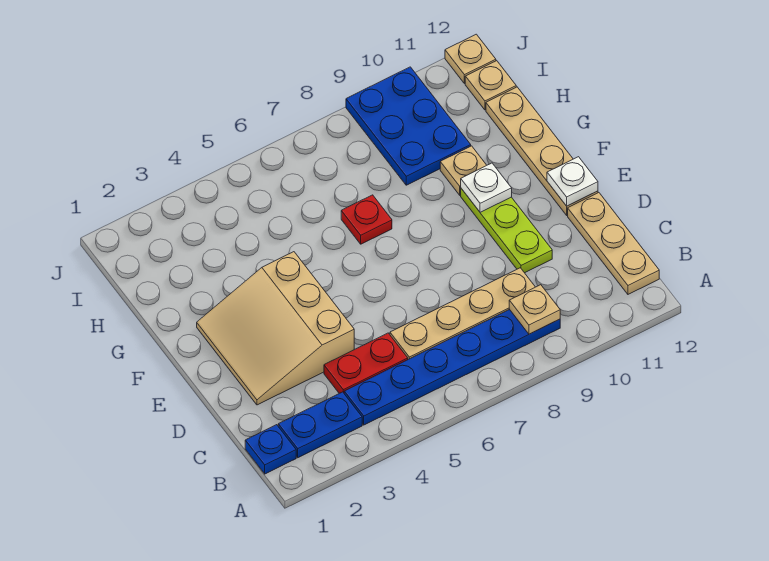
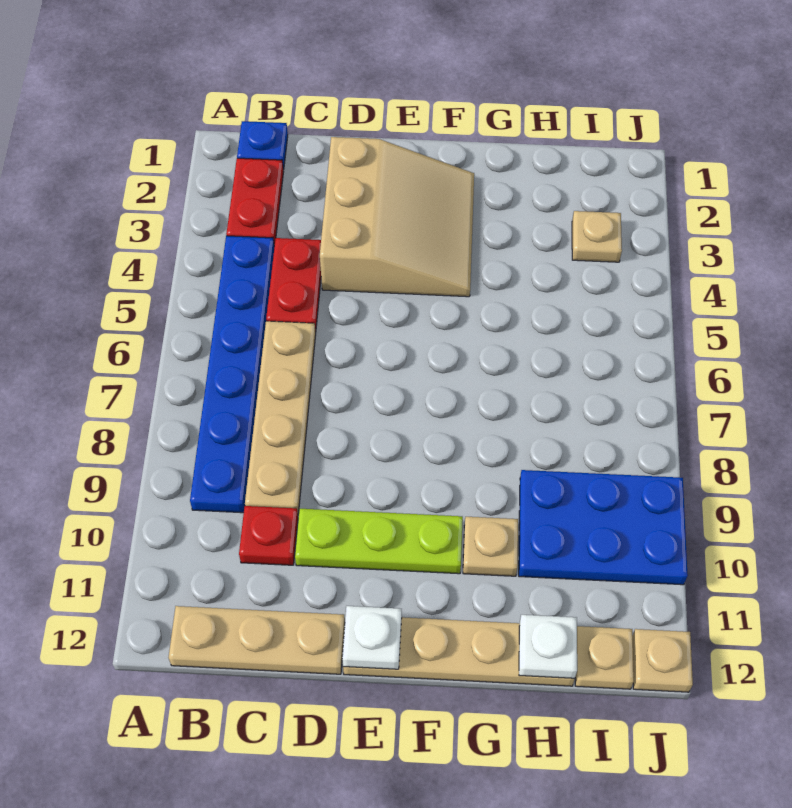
blue plate B2:B3 level 1 -> red plate B2:B3 level 1
tan plate B9 level 2 -> tan plate I3 level 1
tan slope D2:F4 level 1 top 4 -> tan slope D2:F4 level 1 top D
white plate F10 level 2 -> white plate H12 level 2
red plate G7 level 1 -> red plate C10 level 1

